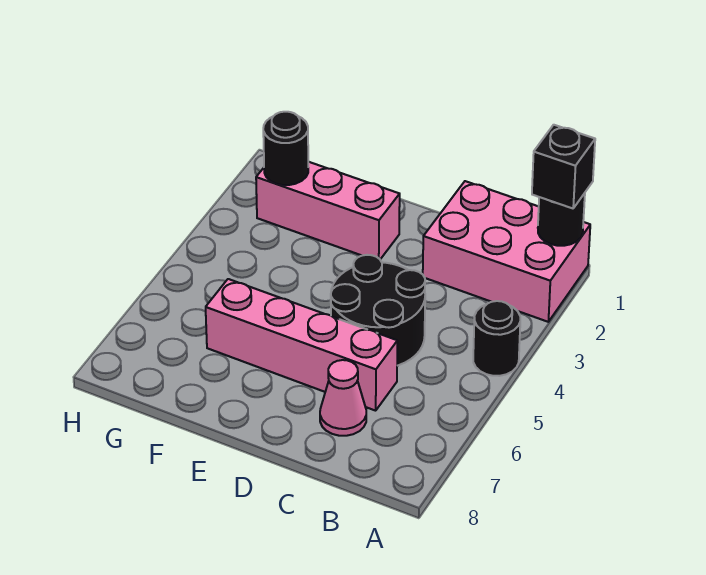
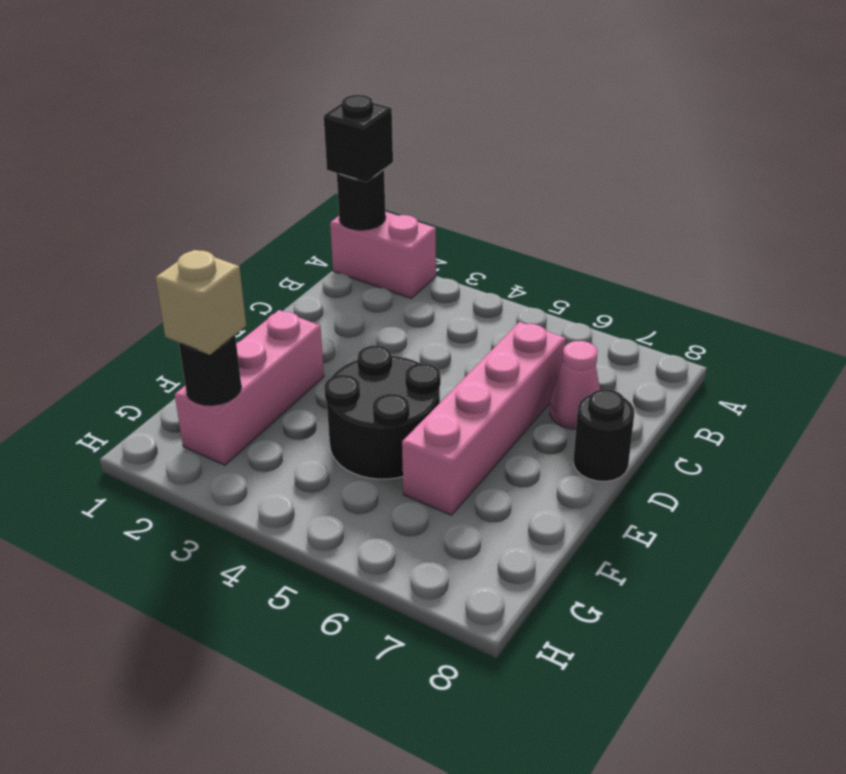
pink brick A1:C2 level 1 -> pink brick A1:A2 level 1
black round brick A4 level 1 -> black round brick D8 level 1
black round brick C4:D5 level 1 -> black round brick E4:F5 level 1
none -> tan brick G2 level 3

